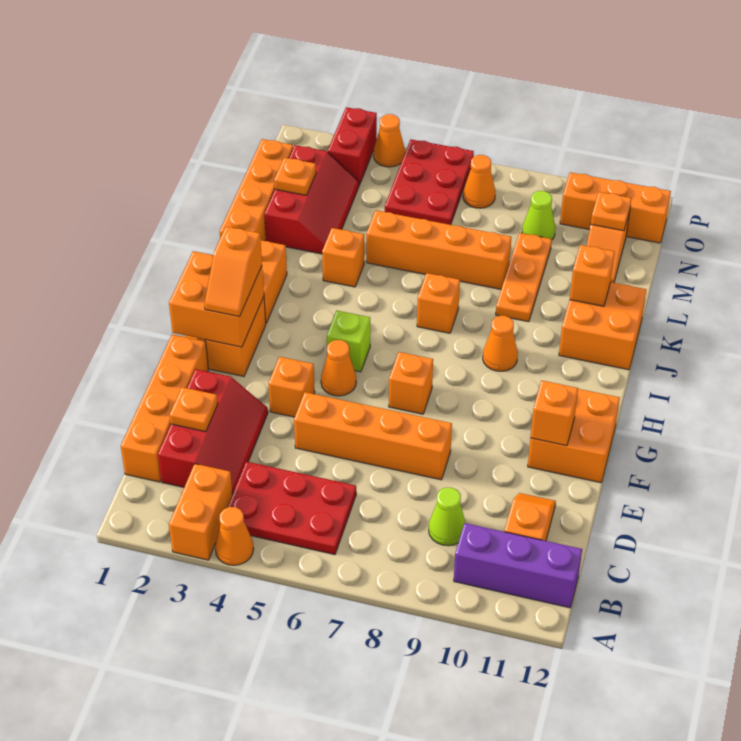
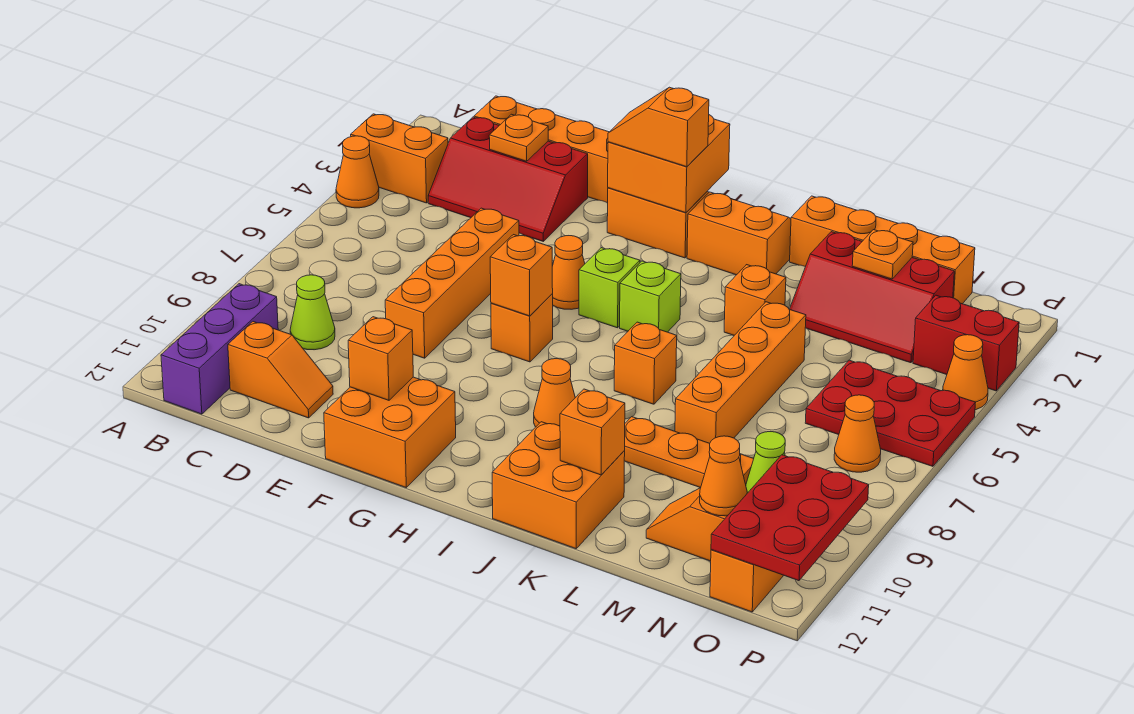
red plate B4:C6 level 1 -> red plate O10:P12 level 2
orange brick F4 level 1 -> orange brick G7 level 2
none -> lime brick I5 level 1
orange plate N11 level 2 -> orange cone N11 level 2

